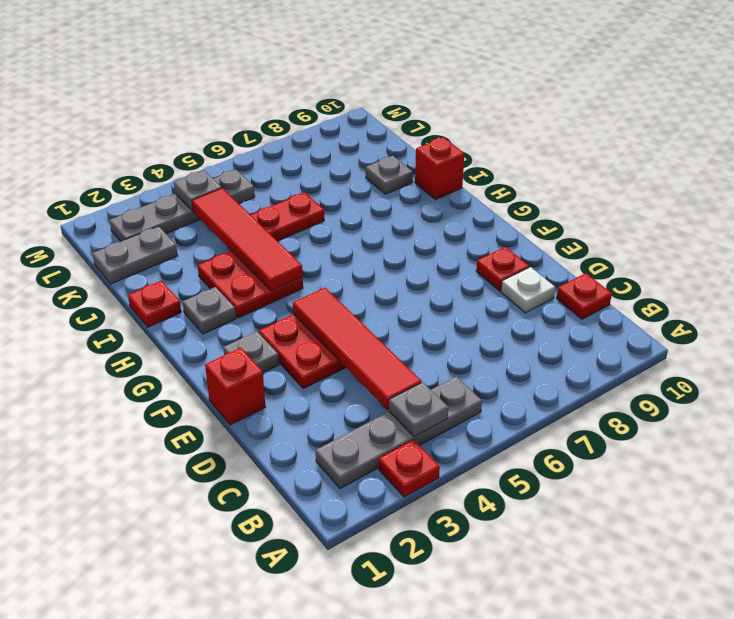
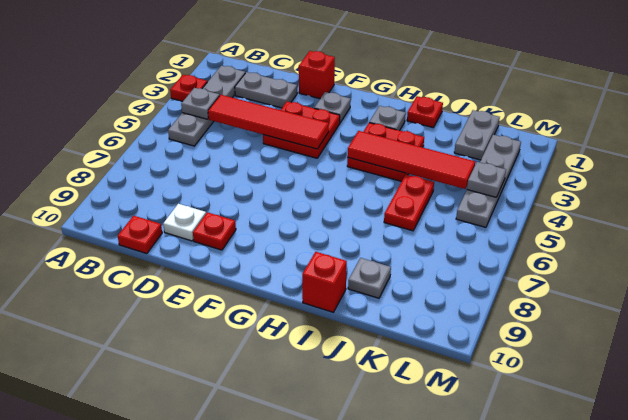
none -> grey plate C2:D2 level 1

